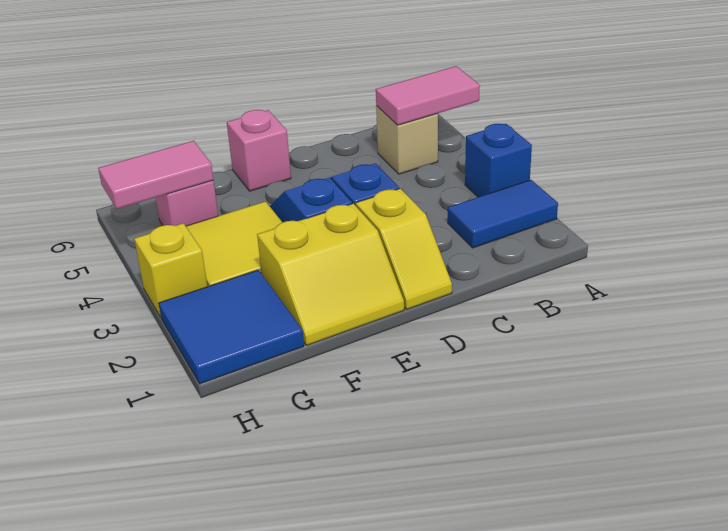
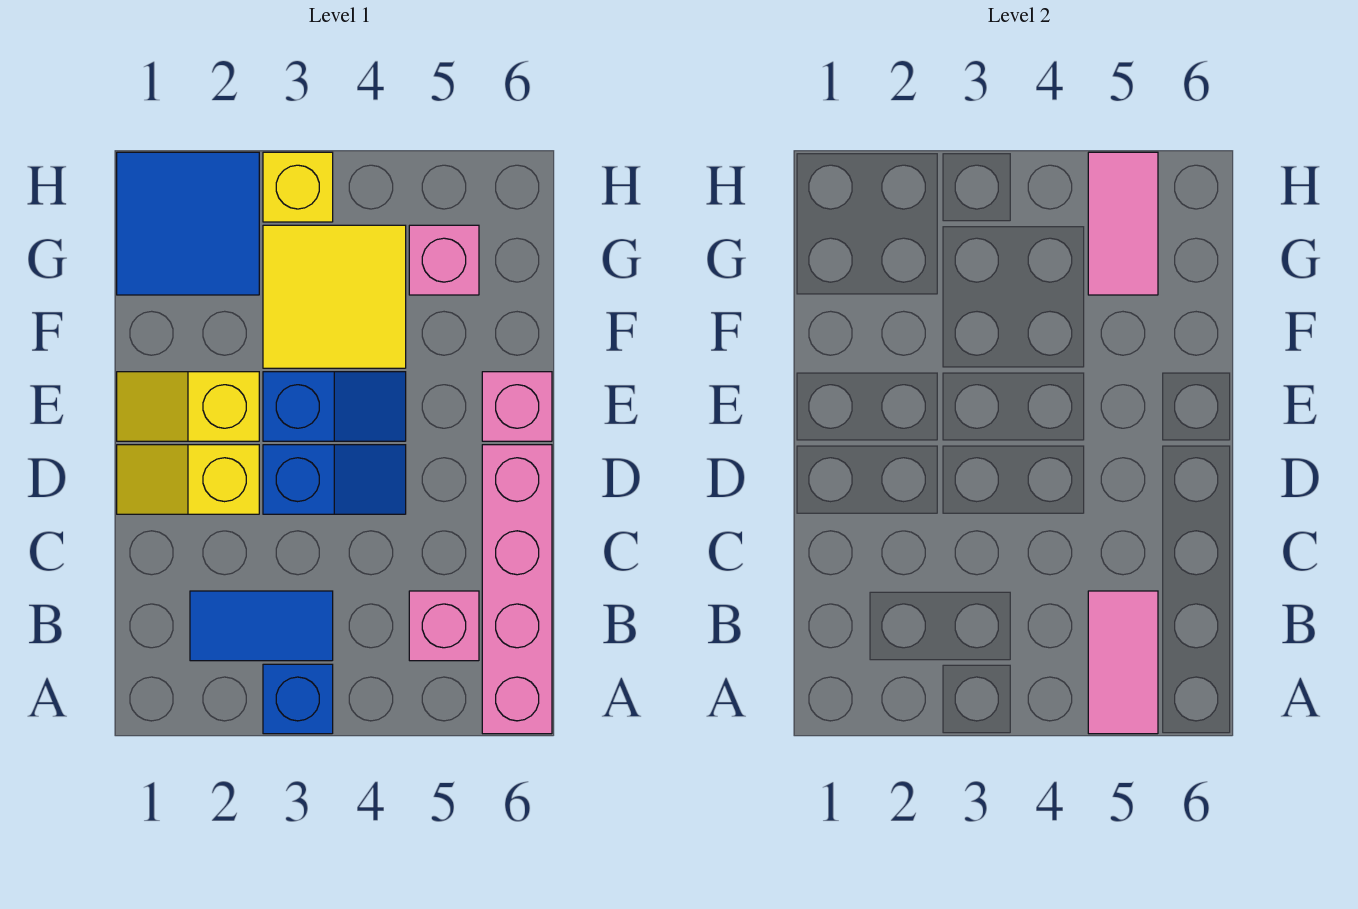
blue tile A2:B2 level 1 -> blue tile B2:B3 level 1
none -> pink brick A6:D6 level 1
tan brick B5 level 1 -> pink brick B5 level 1
yellow slope E1:F2 level 1 top 2 -> yellow slope E1:E2 level 1 top 2

